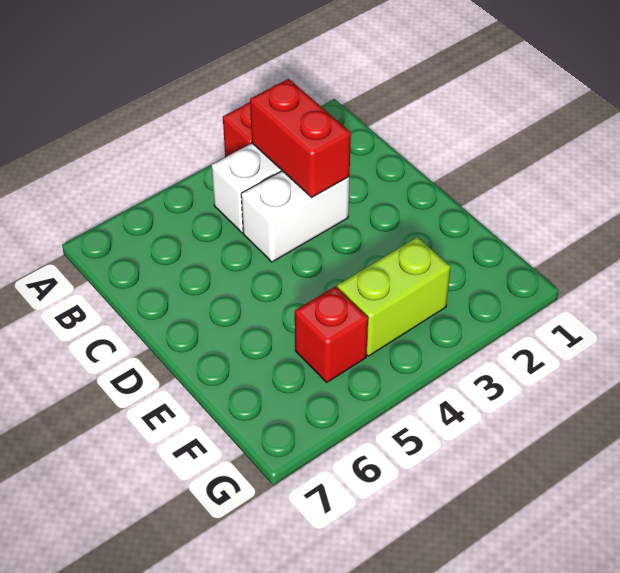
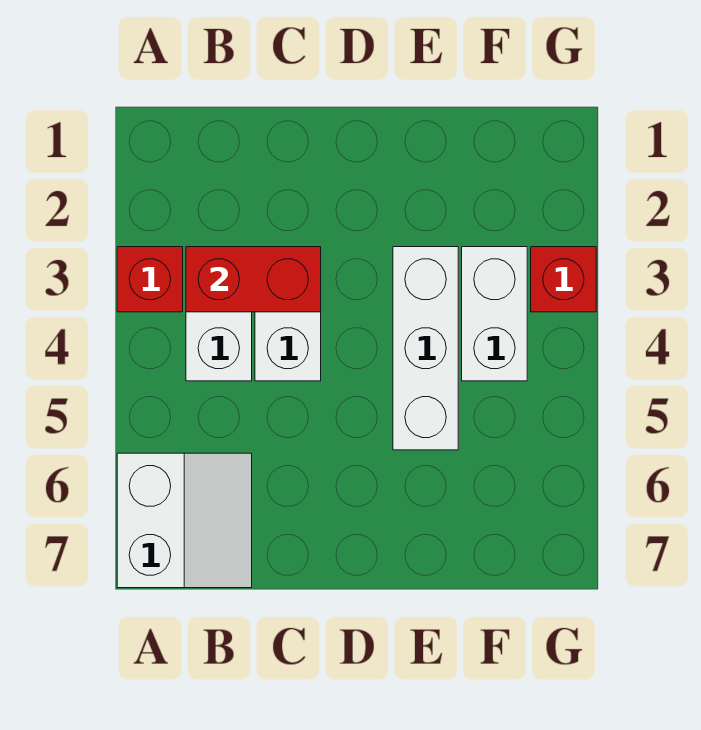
none -> white slope A6:B7 level 1 top A
none -> white brick E3:E5 level 1
lime brick F3:F4 level 1 -> white brick F3:F4 level 1
red brick F5 level 1 -> red brick G3 level 1

